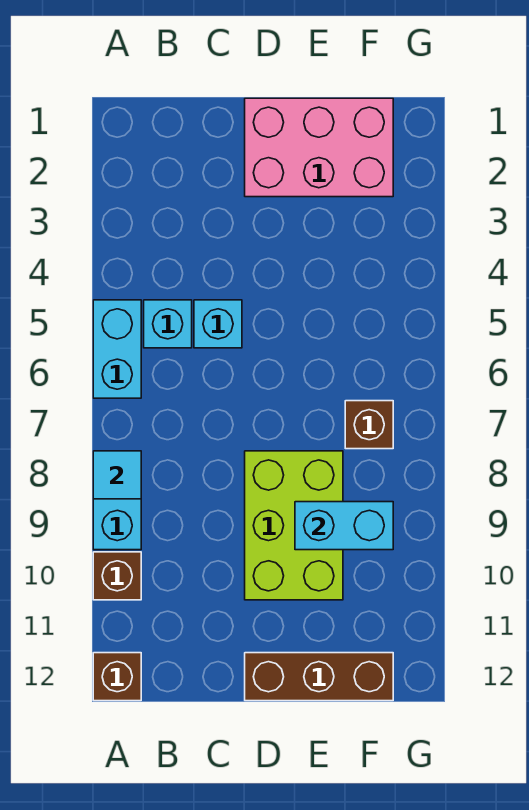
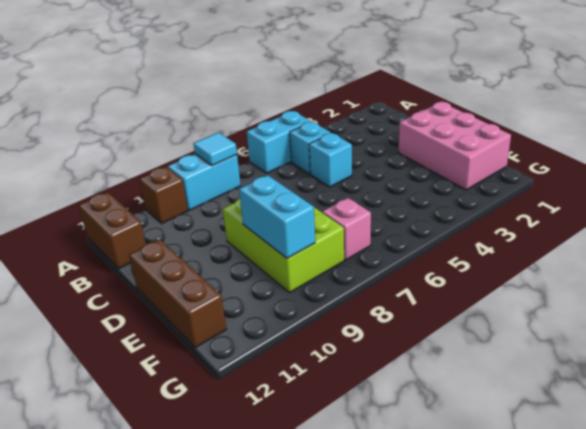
brown brick A12 level 1 -> brown brick A12:B12 level 1
lime brick D8:E10 level 1 -> lime brick D8:F9 level 1
brown brick F7 level 1 -> pink brick F7 level 1

